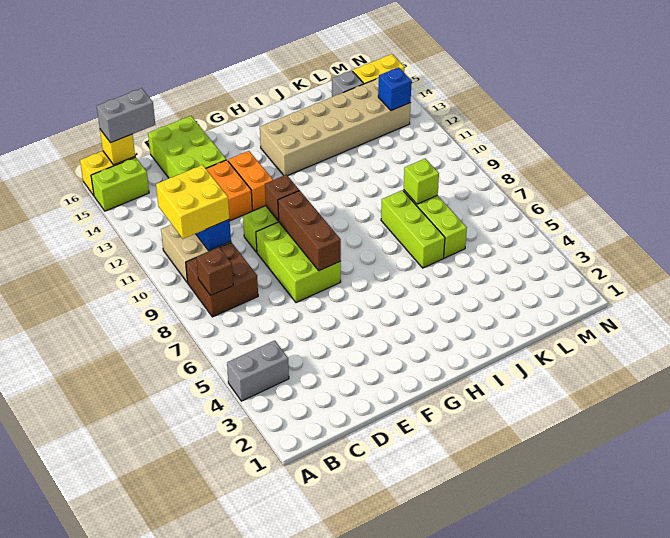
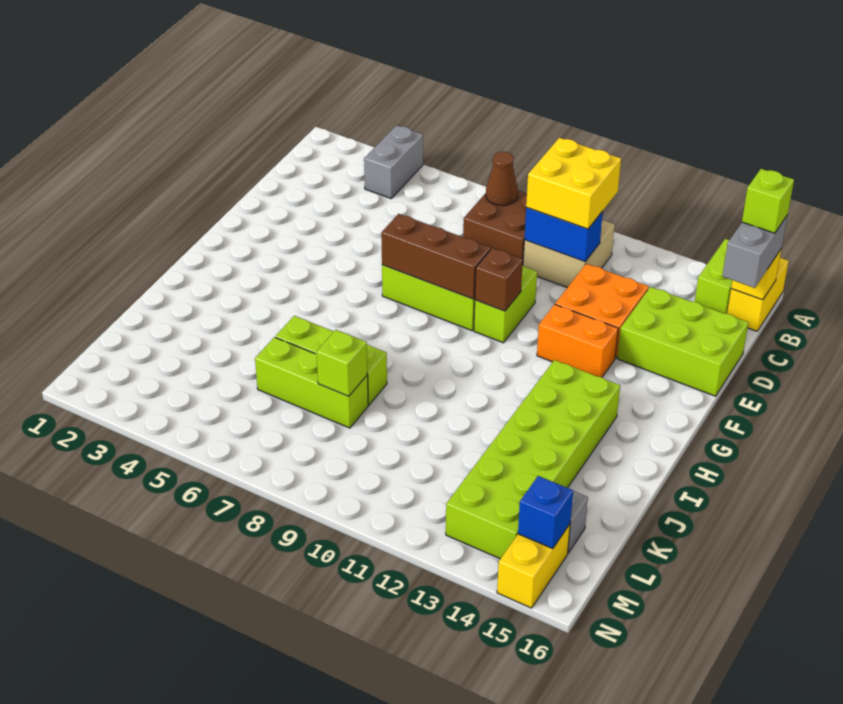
brown brick B8 level 2 -> brown cone B8 level 2
none -> lime brick B16 level 4
tan brick H13:M14 level 1 -> lime brick H13:M14 level 1
blue brick M13 level 2 -> blue brick M15 level 2

